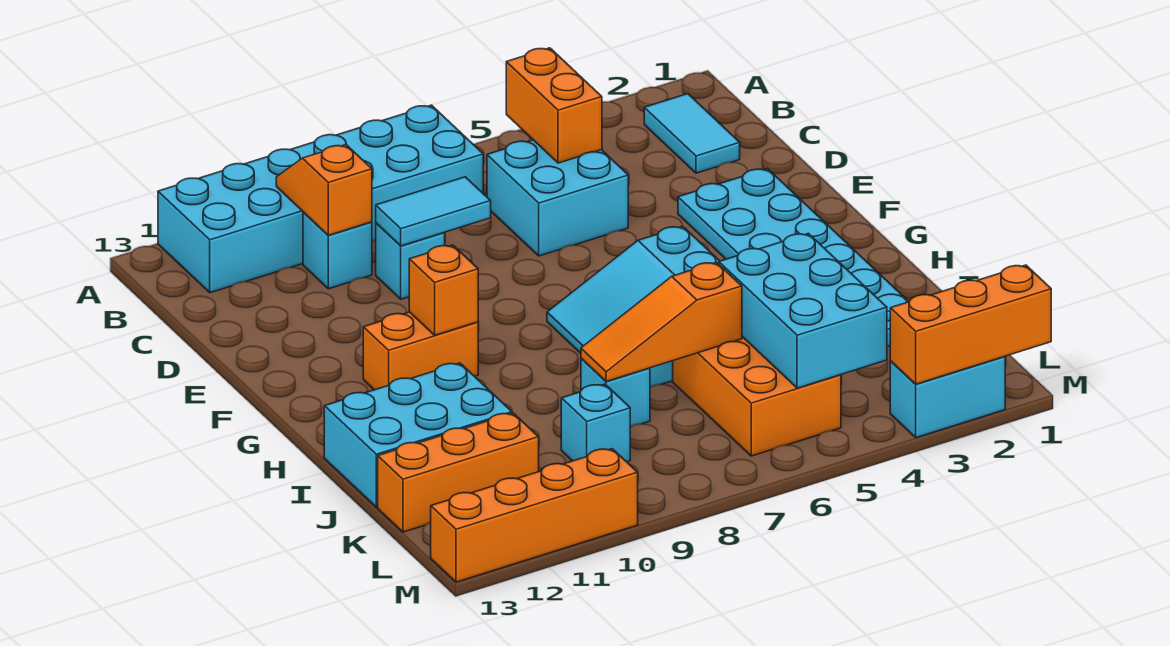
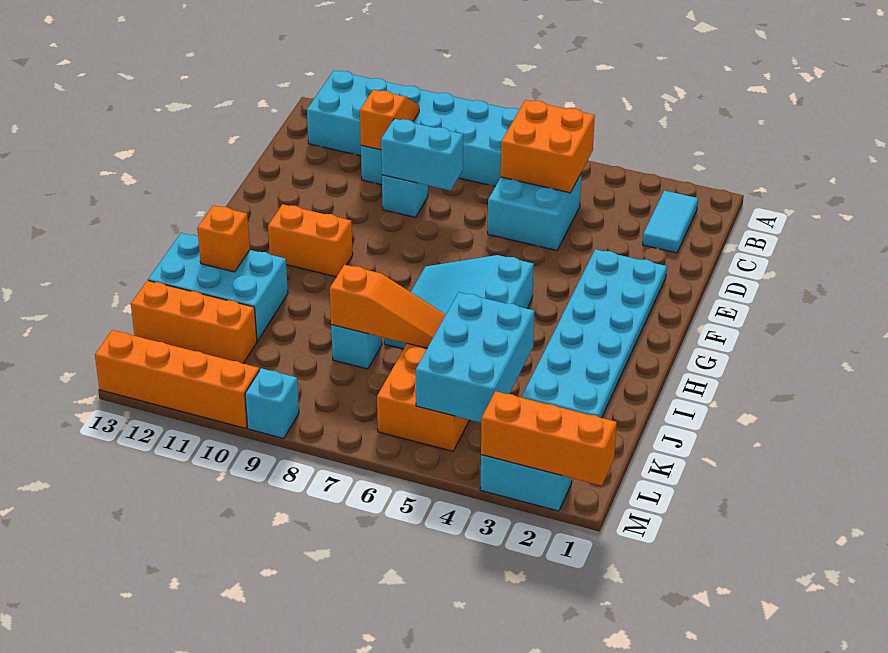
orange brick B5:C5 level 2 -> orange brick B5:C6 level 2
cyan tile D8:D9 level 2 -> cyan brick D8:D9 level 2
orange brick G10 level 2 -> orange brick I12 level 2
orange slope J6:J8 level 2 top 6 -> orange slope J6:J8 level 2 top 8
cyan brick K9 level 1 -> cyan brick M9 level 1

